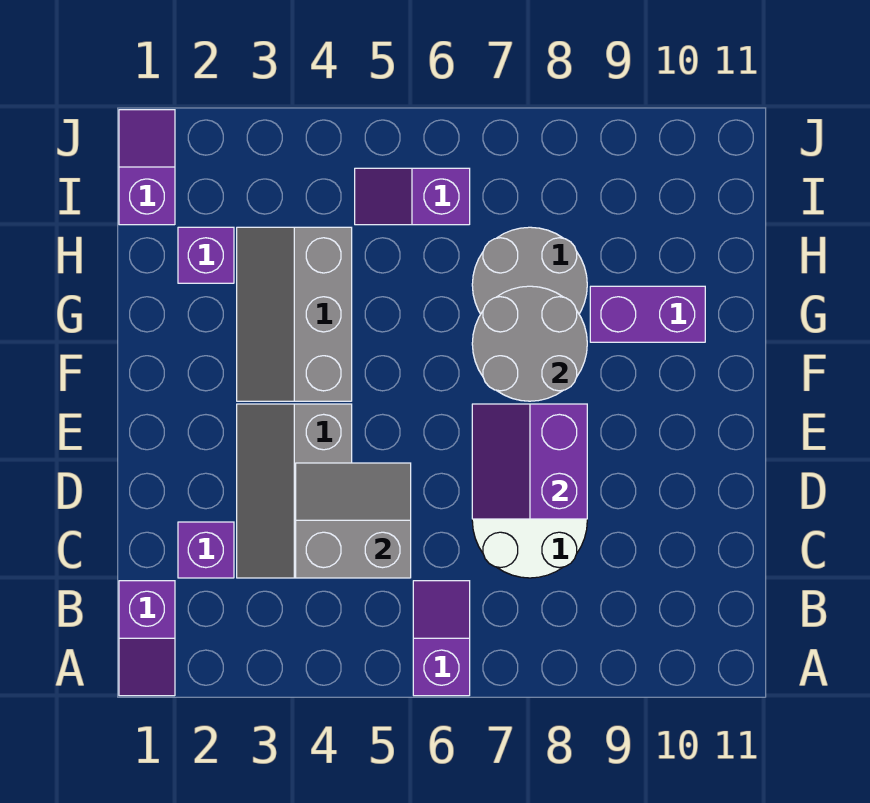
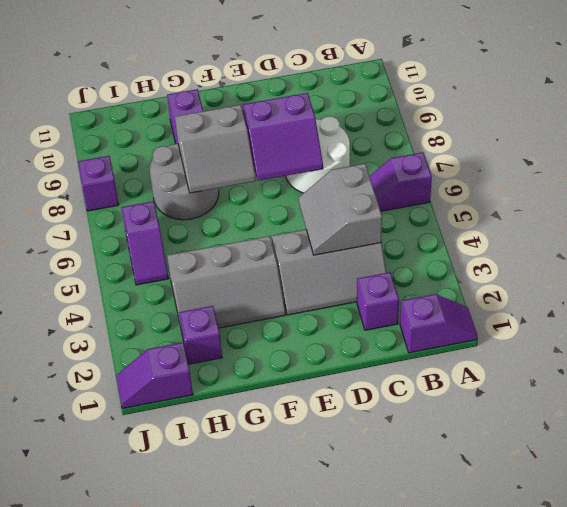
grey round brick F7:G8 level 2 -> grey slope F7:G8 level 2 top 8
none -> purple brick J8 level 1

